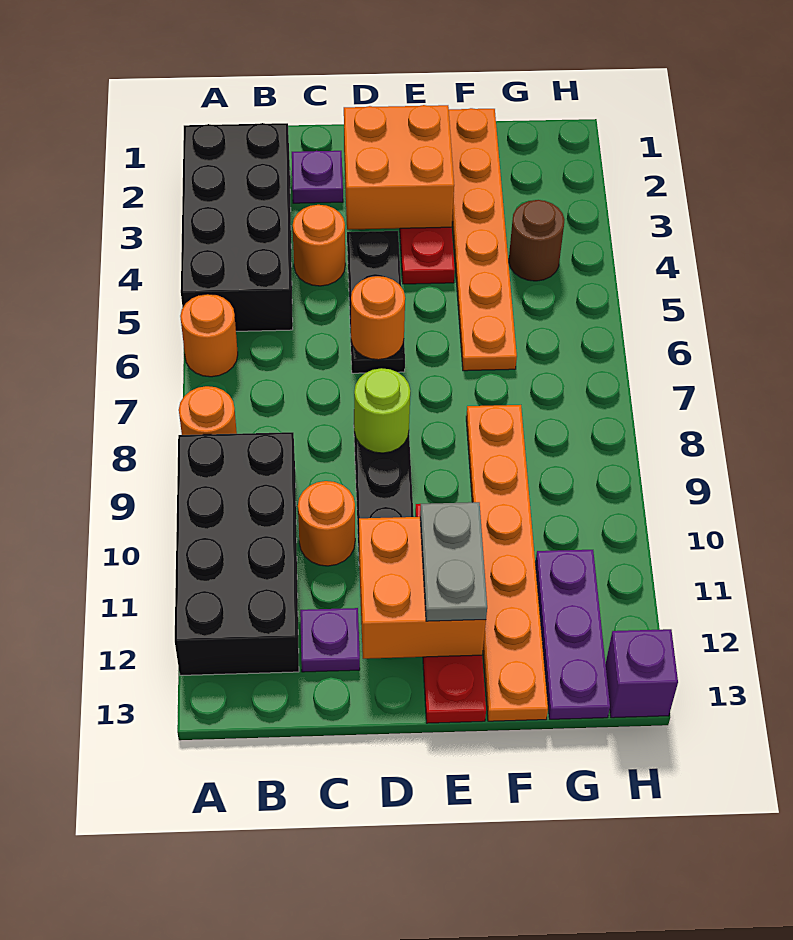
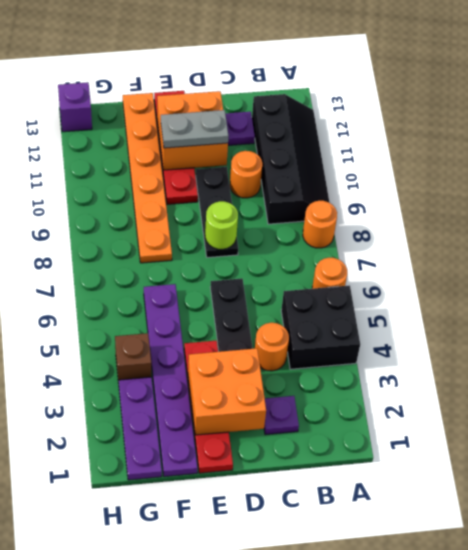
black brick A2:B5 level 1 -> black brick A4:B5 level 1
black brick A9:B12 level 1 -> black slope A9:B12 level 1 top B
orange round brick D6 level 2 -> none
grey plate E11:E12 level 3 -> grey plate D11:E11 level 3
orange plate F1:F6 level 1 -> purple plate F1:F6 level 1
brown round brick G4 level 1 -> brown brick G4 level 1
purple plate G11:G13 level 1 -> purple plate G1:G3 level 1

